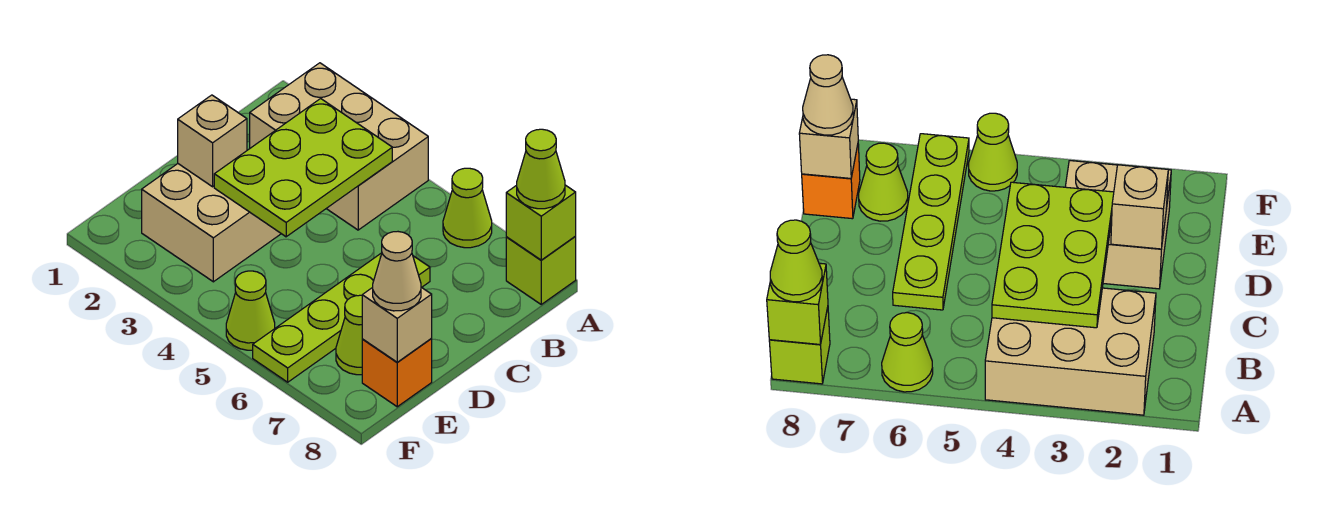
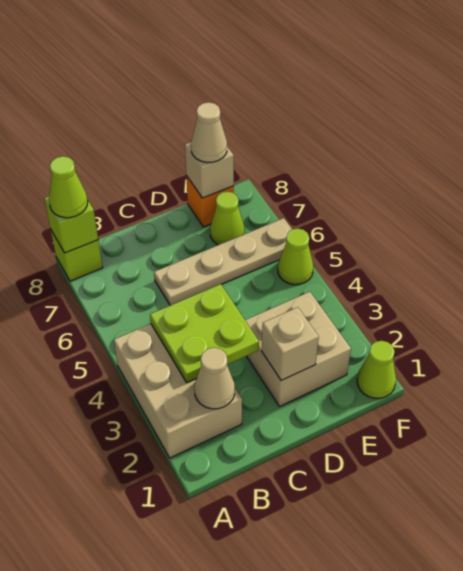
lime cone A6 level 1 -> lime cone F1 level 1
none -> tan cone B2 level 2
lime plate B3:D4 level 2 -> lime plate B3:C4 level 2
lime plate C6:F6 level 1 -> tan plate C6:F6 level 1

